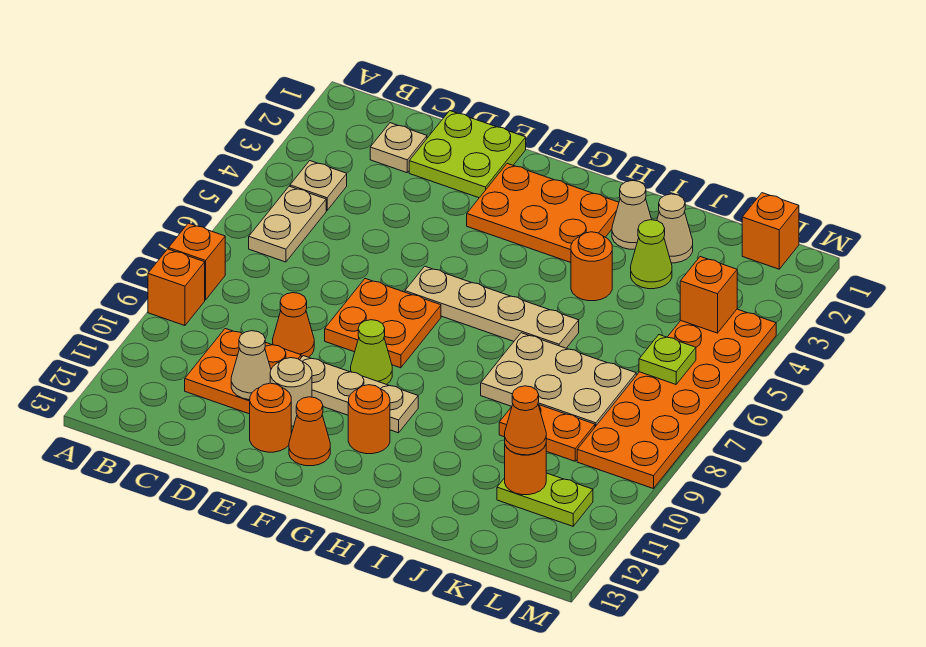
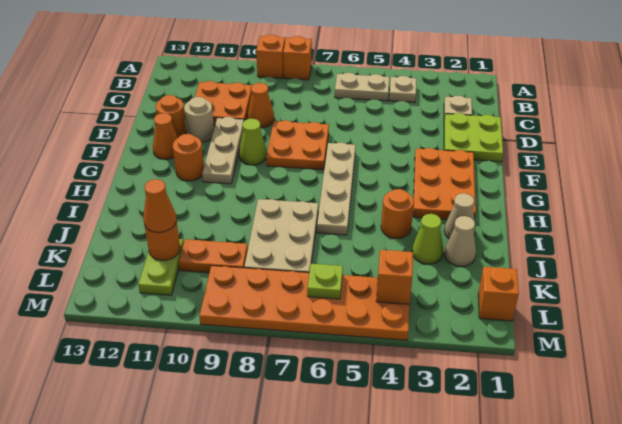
tan cone D11 level 2 -> none
orange plate J9:K9 level 1 -> orange plate K9:K10 level 1

